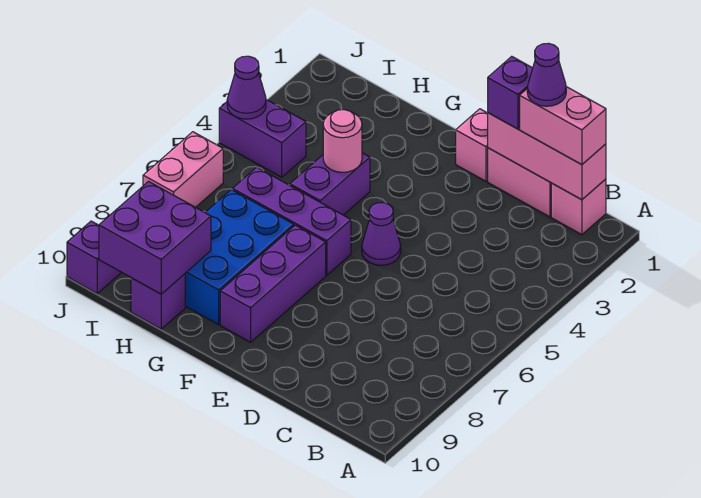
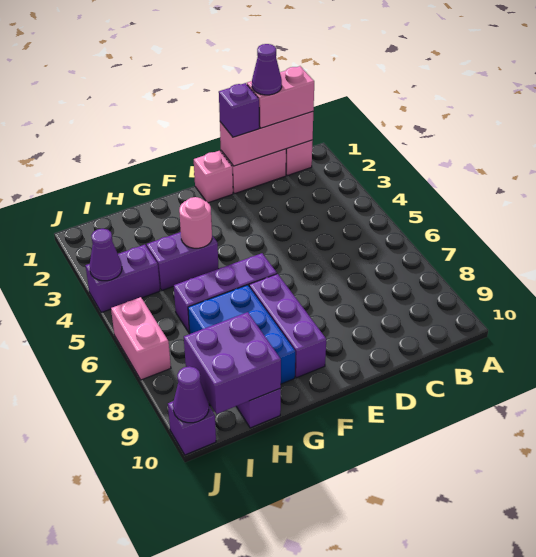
purple cone E5 level 1 -> purple cone J10 level 2
purple brick G4:G5 level 1 -> purple brick G4:H4 level 1

